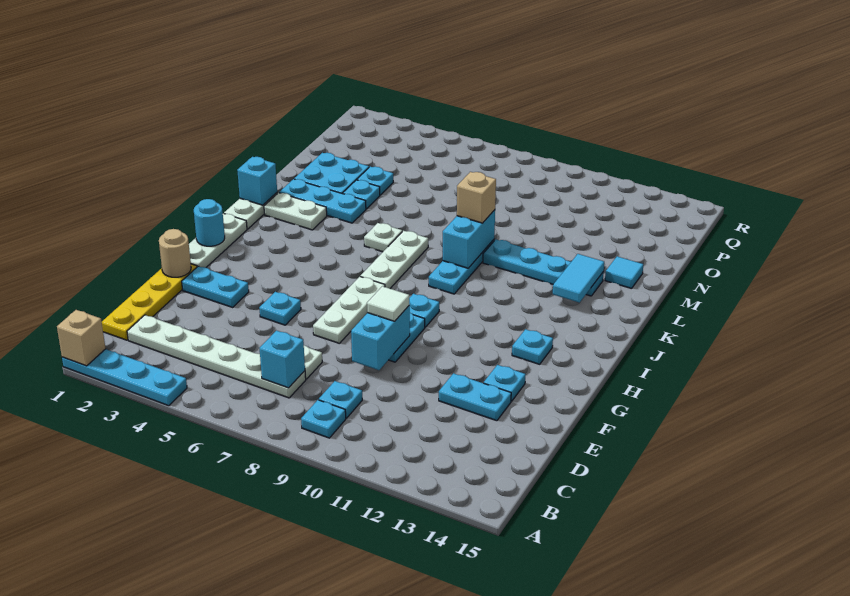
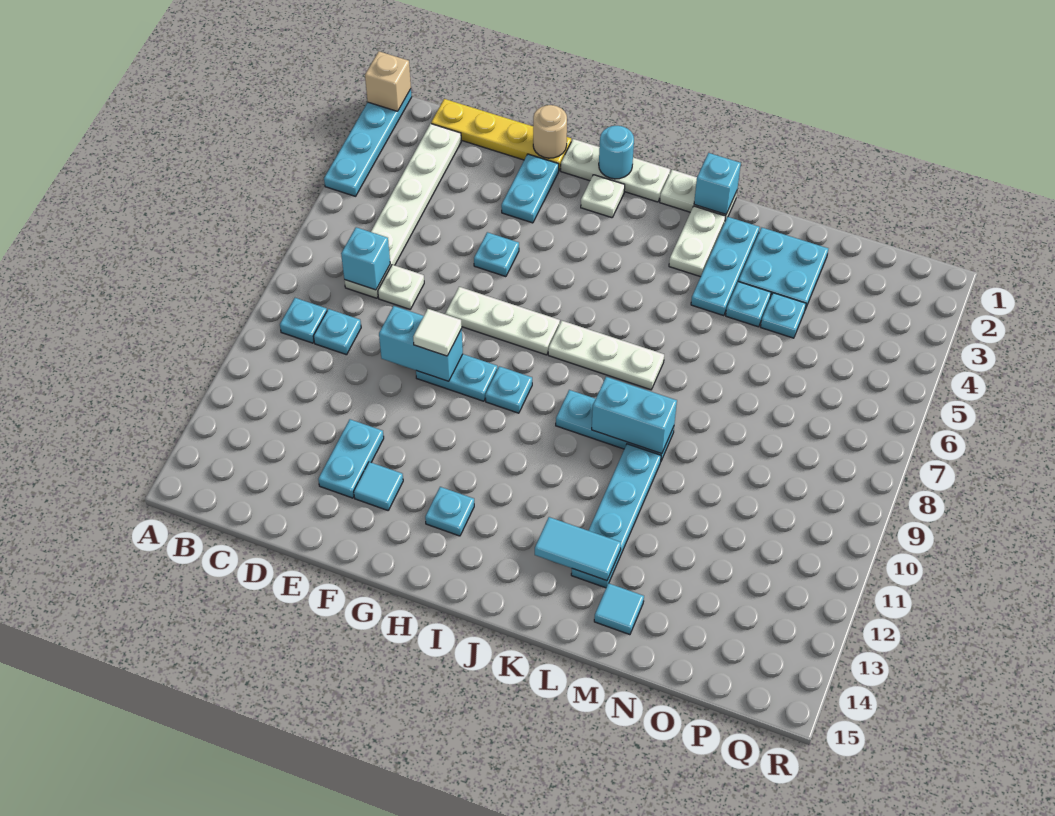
cyan plate F13 level 1 -> cyan tile F13 level 1
white plate K6 level 1 -> white plate H2 level 1
tan brick L9 level 3 -> none

